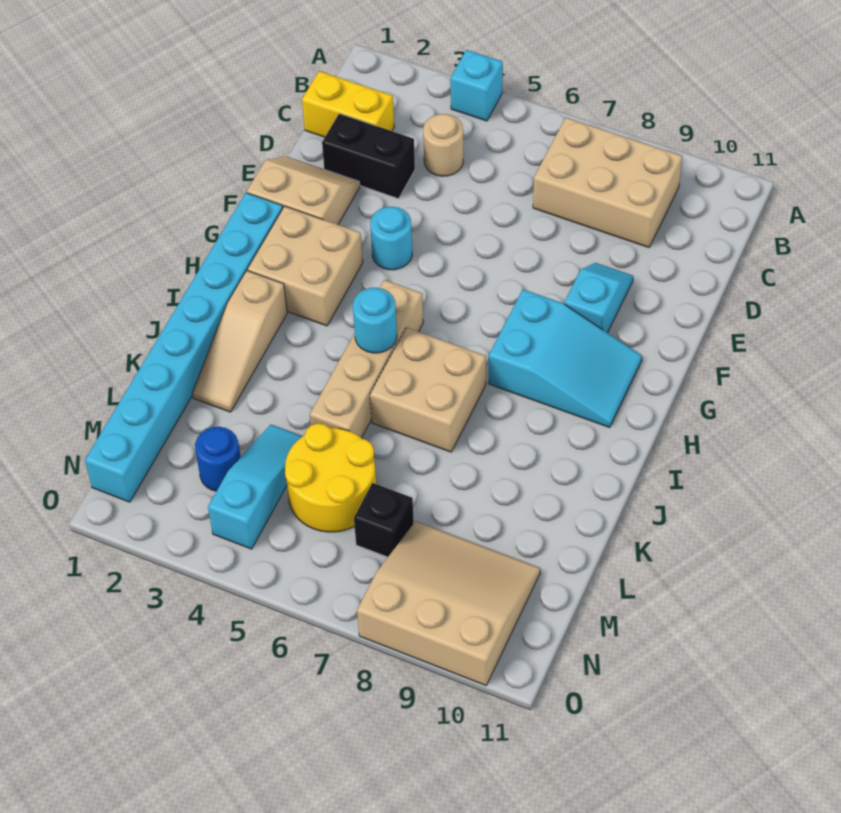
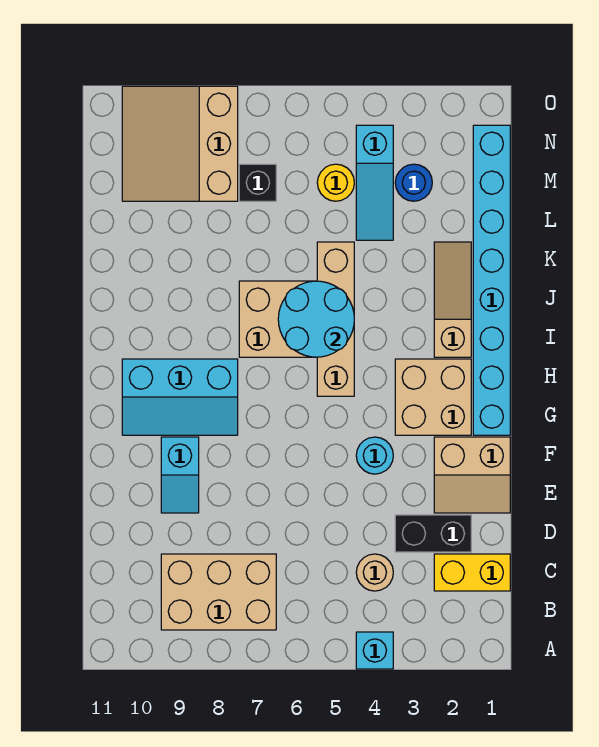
cyan slope G8:H10 level 1 top 8 -> cyan slope G8:H10 level 1 top H
cyan round brick I5 level 2 -> cyan round brick I5:J6 level 2
yellow round brick L5:M6 level 1 -> yellow round brick M5 level 1
tan slope M8:O10 level 1 top O -> tan slope M8:O10 level 1 top 8

